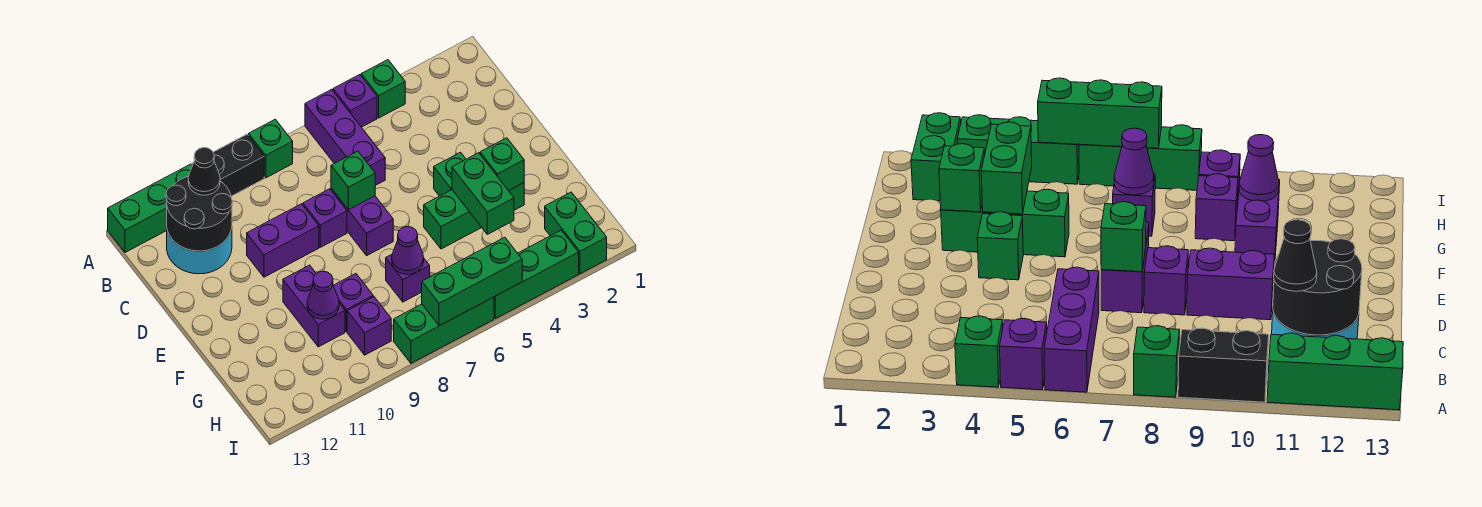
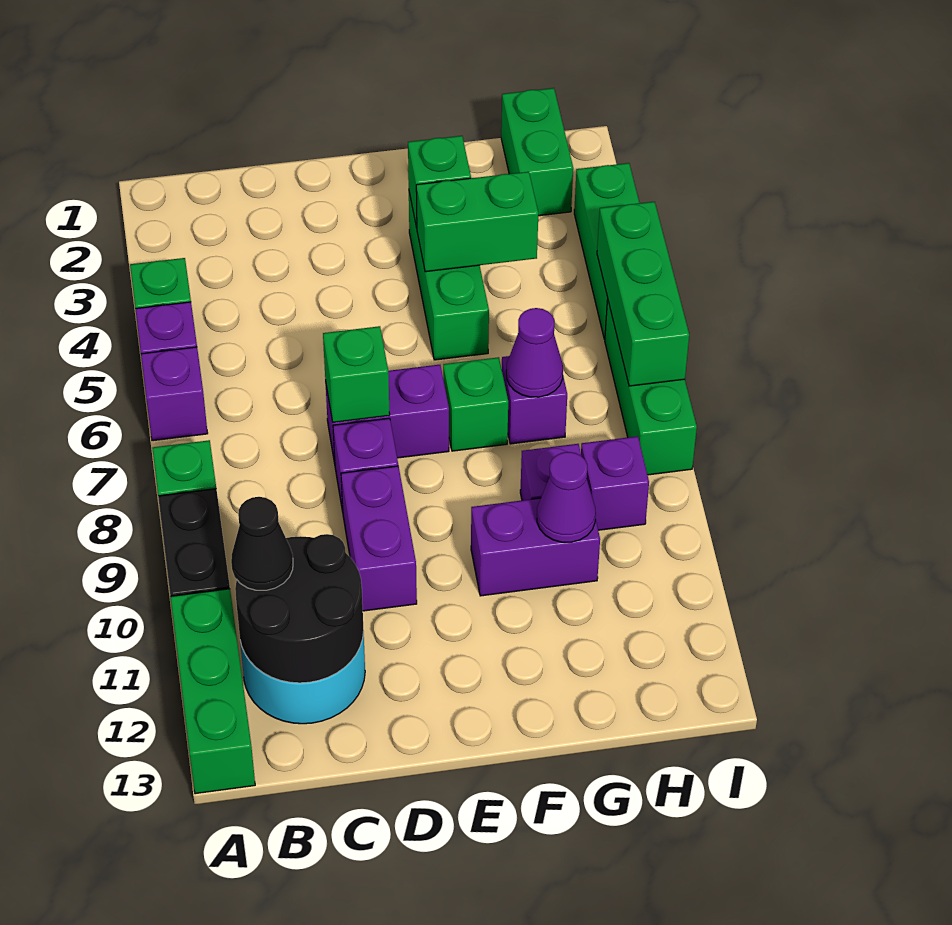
purple brick A6:C6 level 1 -> purple brick A6 level 1
green brick E4 level 1 -> green brick F7 level 1
green brick H2:I2 level 1 -> green brick H1:H2 level 1

